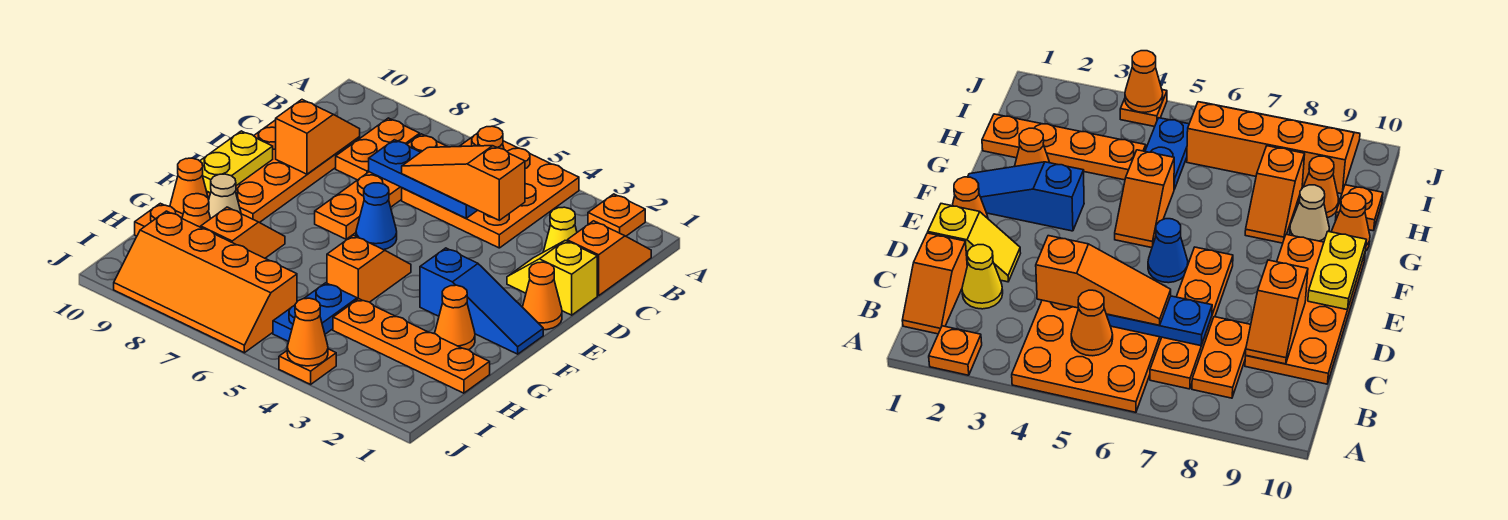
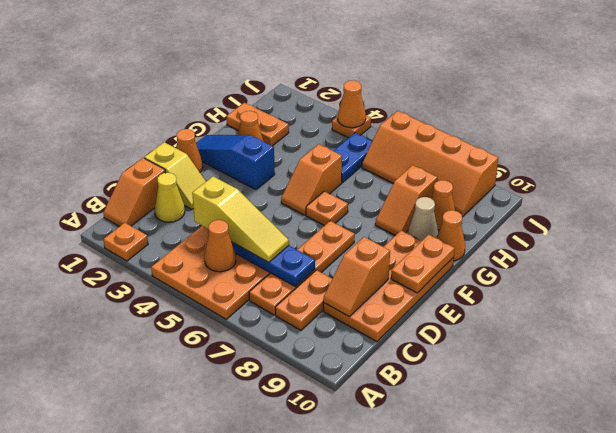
orange slope C4:C6 level 3 top 4 -> yellow slope C4:C6 level 3 top 4
blue cone E6 level 1 -> none
yellow plate E10:F10 level 2 -> orange plate E10:F10 level 2
orange plate H1:H4 level 1 -> orange plate H1:H2 level 1
orange plate H10 level 1 -> orange plate F6 level 1
orange slope I6:J9 level 1 top I -> orange slope I6:J9 level 1 top J

